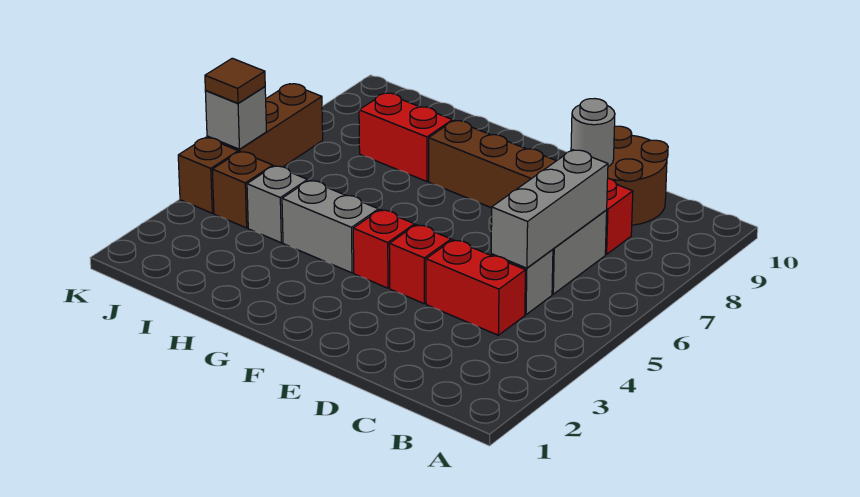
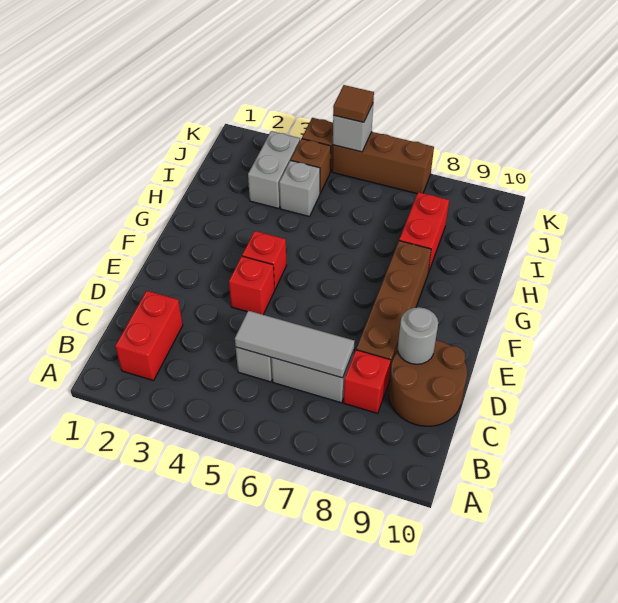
red brick C4:D4 level 1 -> red brick B2:C2 level 1
grey brick C5:C7 level 2 -> grey tile C5:C7 level 2
grey brick G4:H4 level 1 -> grey brick I3:J3 level 1

